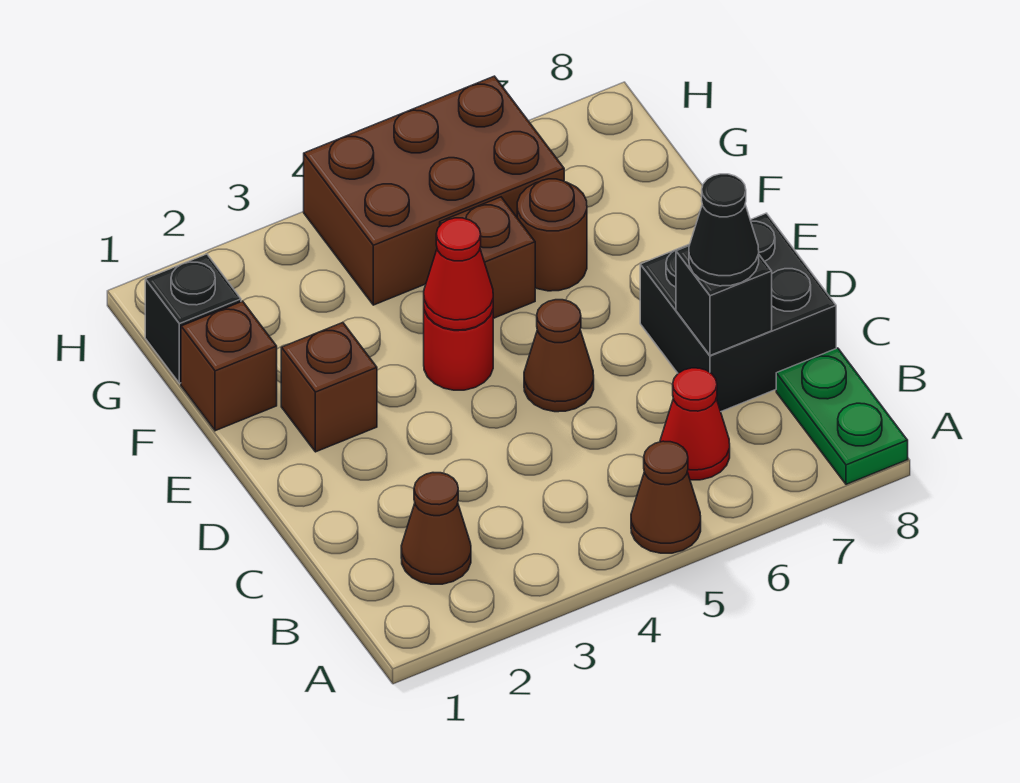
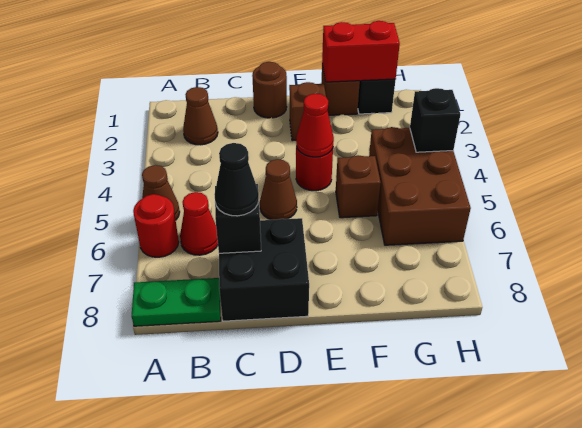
none -> red round brick A6 level 1
none -> red brick F1:G1 level 2
brown round brick F6 level 1 -> brown round brick D1 level 1
none -> black brick H4 level 2

